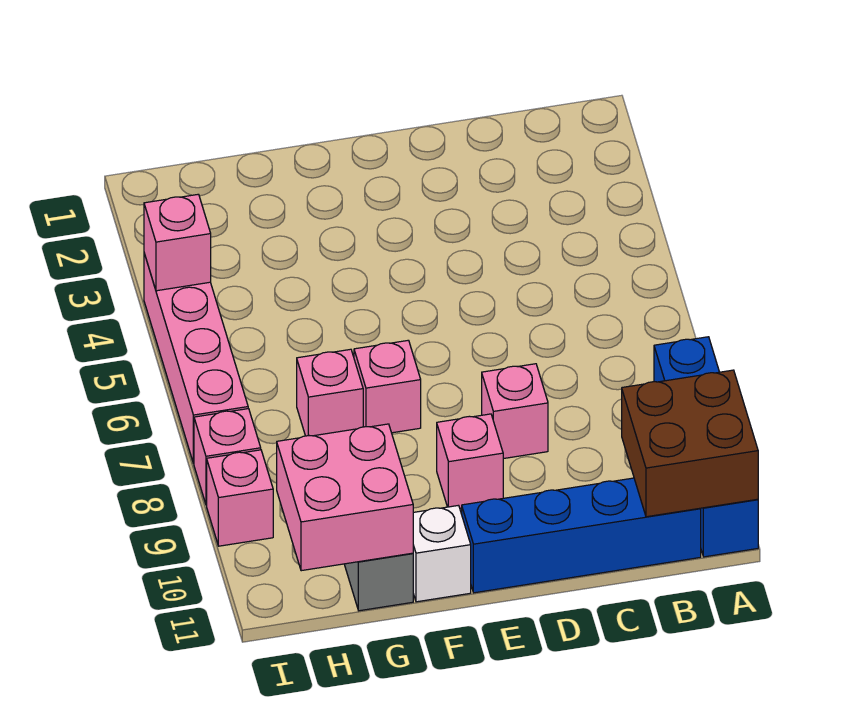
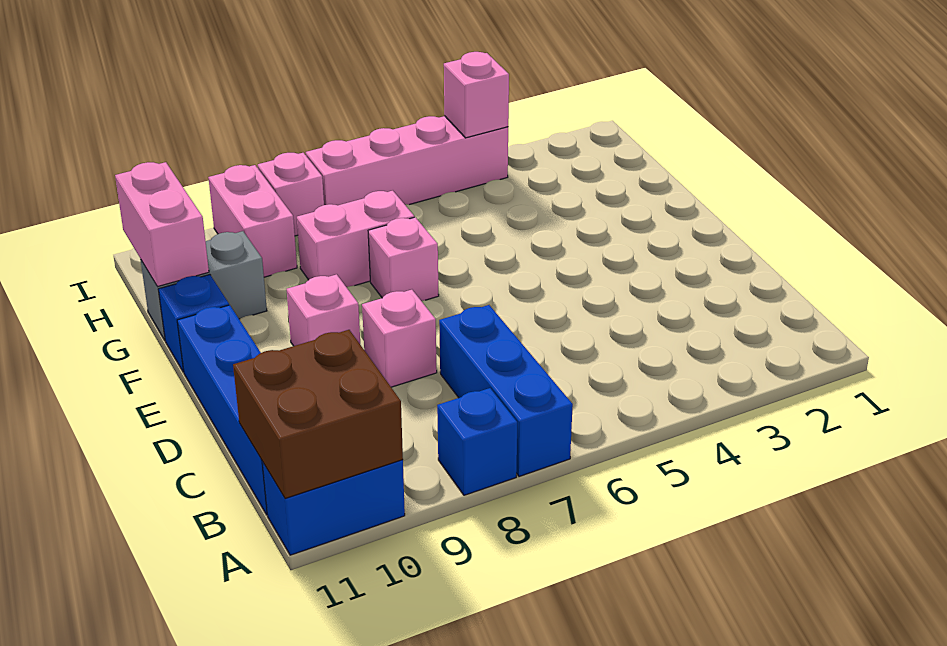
none -> blue brick A7:C7 level 1
white brick F11 level 1 -> blue brick F11 level 1
pink brick G7 level 1 -> pink brick G7:G8 level 1
pink brick G10:H11 level 2 -> pink brick G11:H11 level 2
pink brick I9 level 1 -> pink brick H9:I9 level 1

